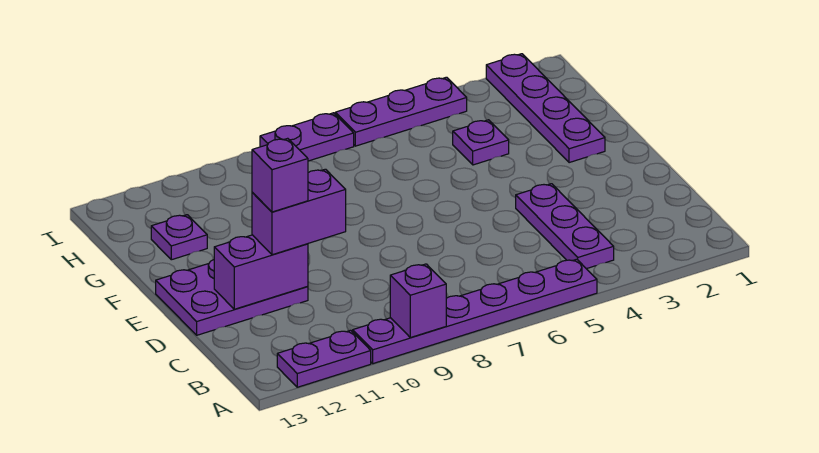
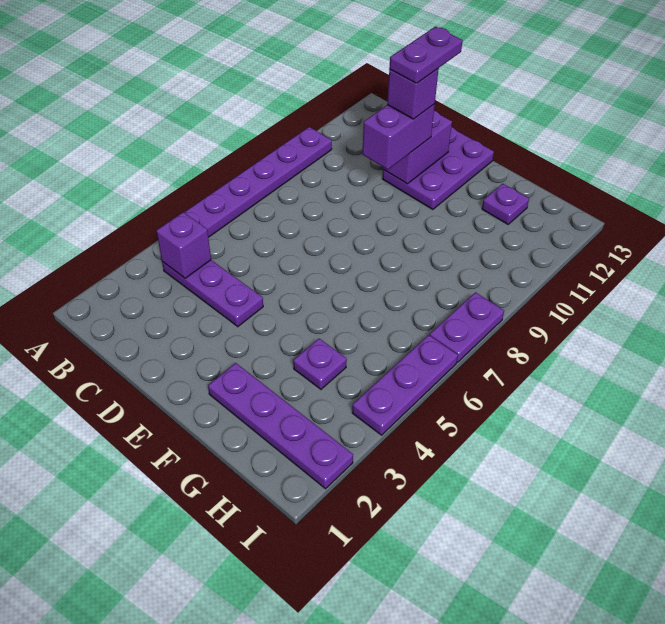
purple brick A9 level 2 -> purple brick B4 level 2
purple plate A11:A12 level 1 -> purple plate D11:D12 level 5

